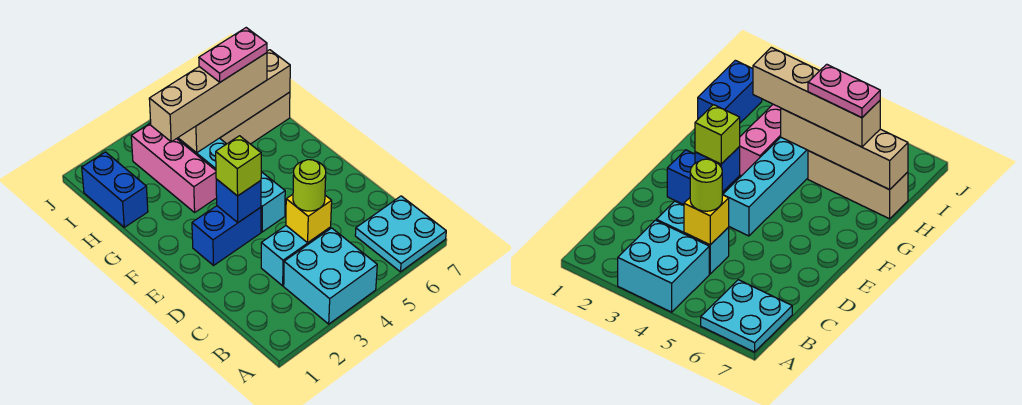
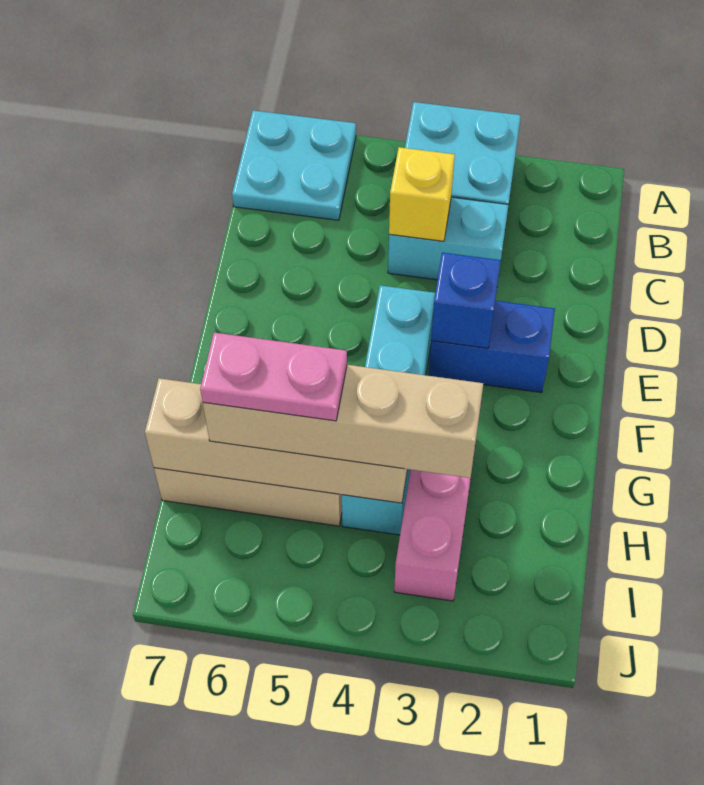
lime round brick C4 level 3 -> none
lime brick E3 level 3 -> none
blue brick H1:I1 level 1 -> none

